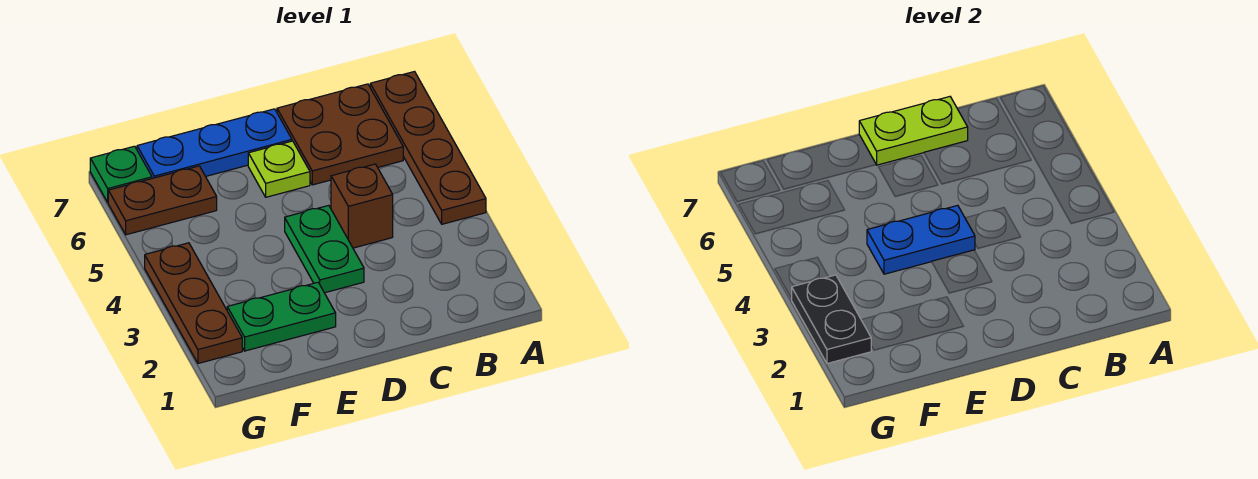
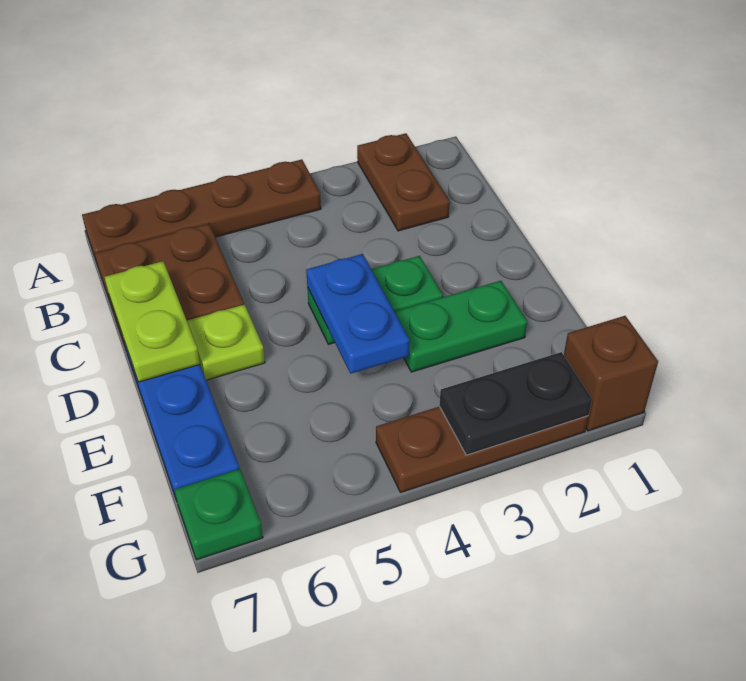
brown brick C4 level 1 -> brown brick G1 level 1
green plate E2:F2 level 1 -> green plate E2:E3 level 1
brown plate F6:G6 level 1 -> brown plate A2:B2 level 1

